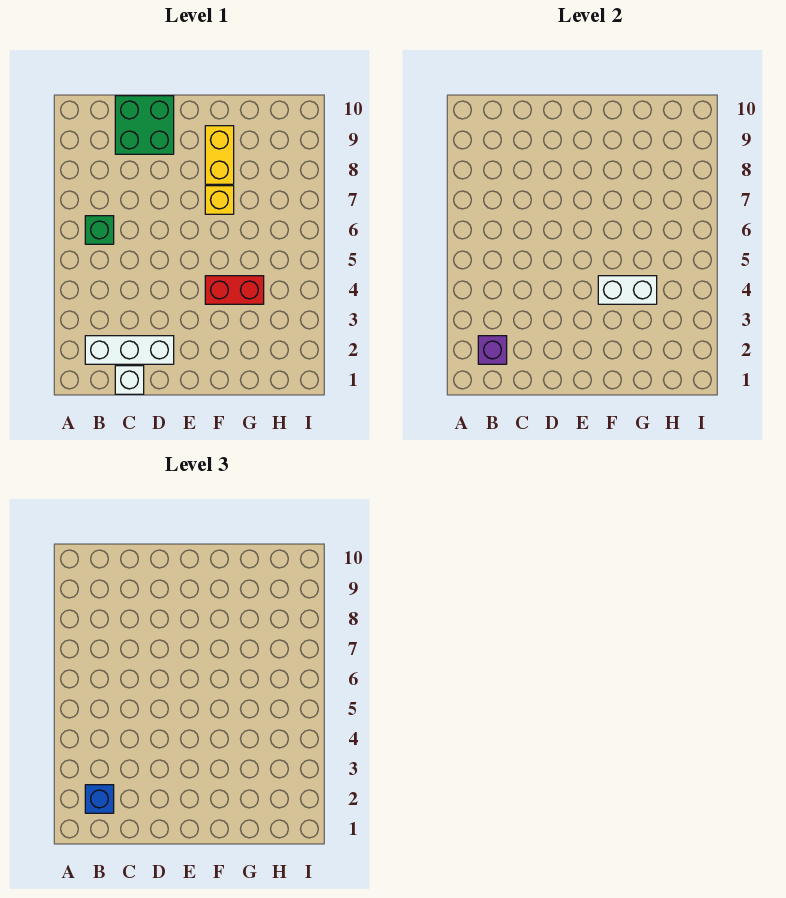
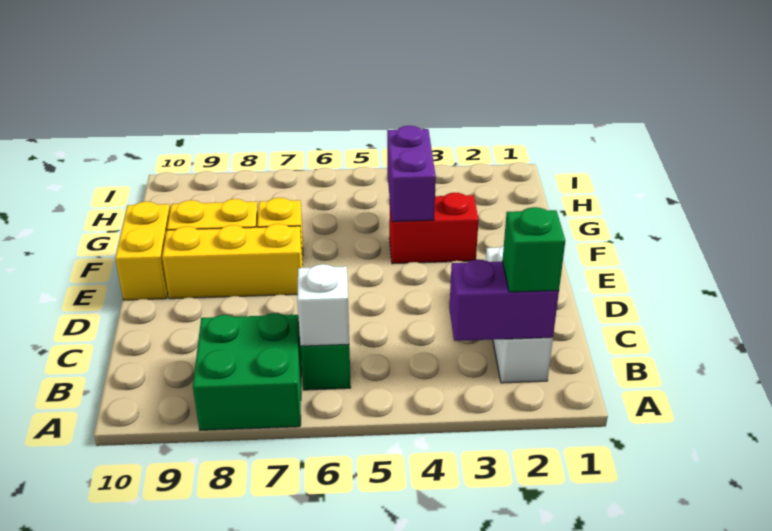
purple brick B2 level 2 -> purple brick B2:B3 level 2
blue brick B2 level 3 -> green brick B2 level 3
white brick C1 level 1 -> white brick B6 level 2
green brick C9:D10 level 1 -> green brick A7:B8 level 1
none -> yellow brick E7:E9 level 1
none -> yellow brick E10:F10 level 1
red brick F4:G4 level 1 -> red brick F3:F4 level 1
white brick F4:G4 level 2 -> purple brick F4:G4 level 2

